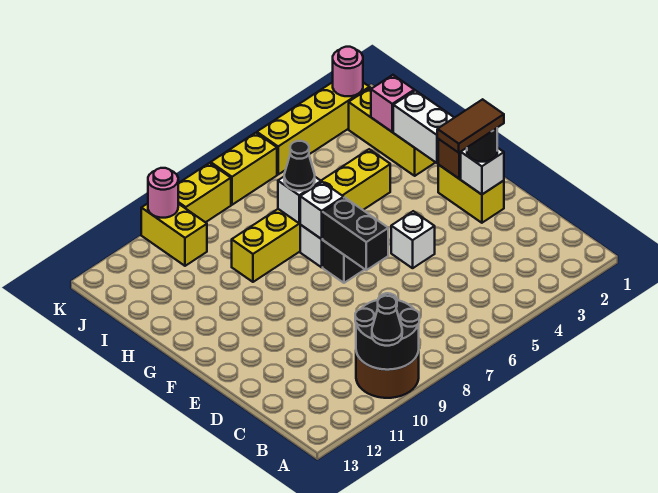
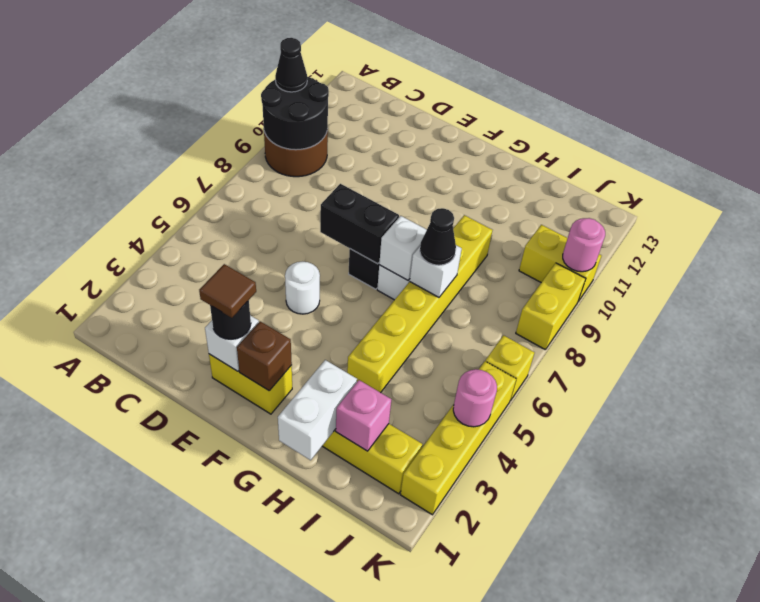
brown tile E2:E3 level 4 -> brown tile E2 level 4
white brick E5 level 1 -> white round brick E5 level 1
white brick G2:H2 level 2 -> white brick H1:H2 level 2
pink round brick K2 level 2 -> pink round brick K4 level 2
yellow brick K6:K7 level 1 -> yellow brick K6 level 1

